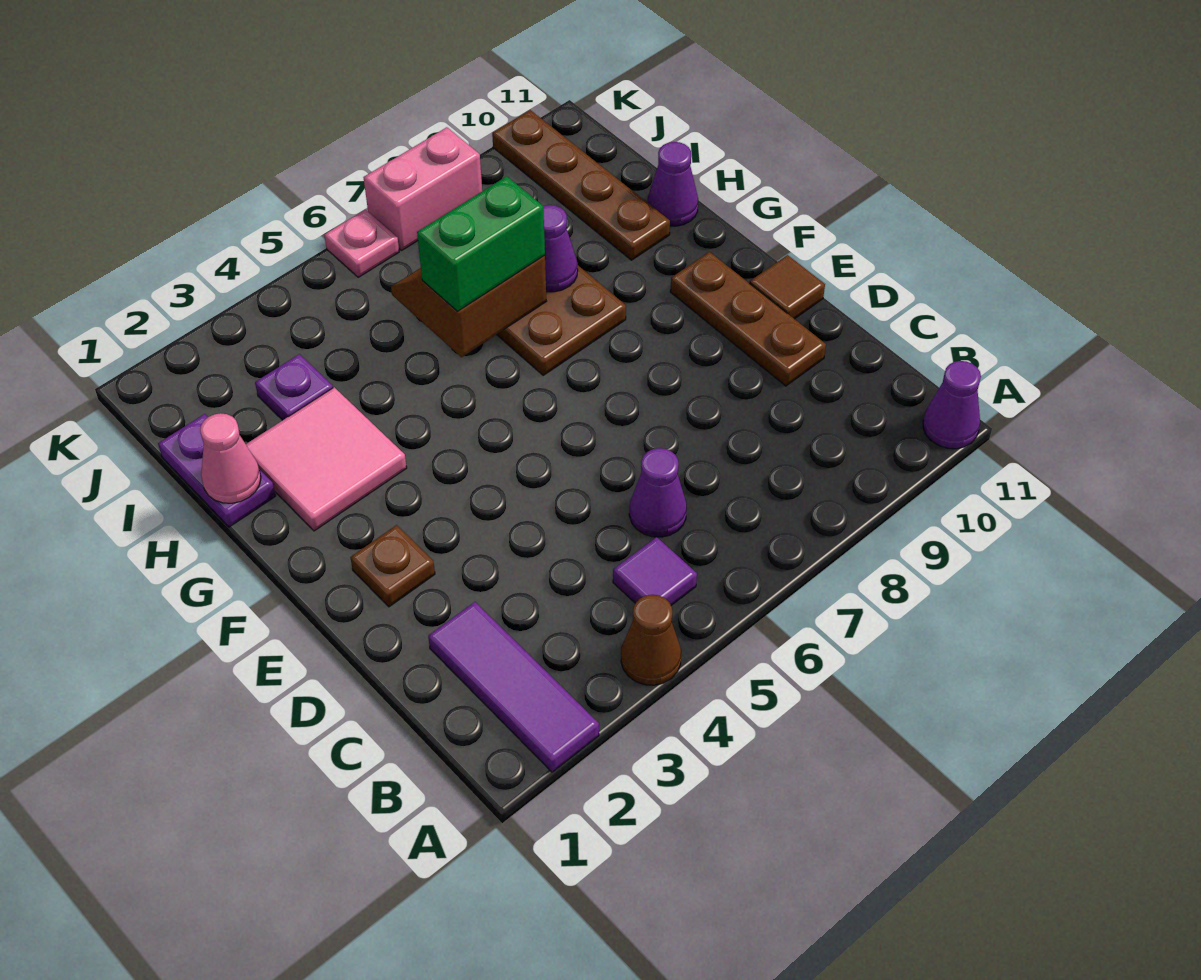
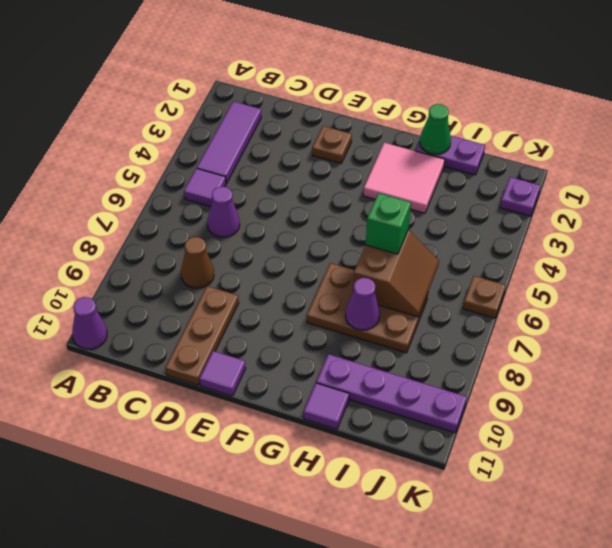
purple tile A2:C2 level 1 -> purple tile B2:B4 level 1
brown cone A4 level 1 -> brown cone C8 level 1
brown plate D10:F10 level 1 -> brown plate D9:D11 level 1
brown tile E11 level 1 -> purple tile E11 level 1
pink cone H1 level 2 -> green cone H1 level 2
green brick H6:H7 level 3 -> green brick H6 level 3
brown plate H10:K10 level 1 -> purple plate H10:K10 level 1
purple cone H11 level 1 -> purple tile H11 level 1
purple plate I3 level 1 -> purple plate K2 level 1
pink plate K6 level 1 -> brown plate K6 level 1
pink brick K7:K8 level 1 -> none

